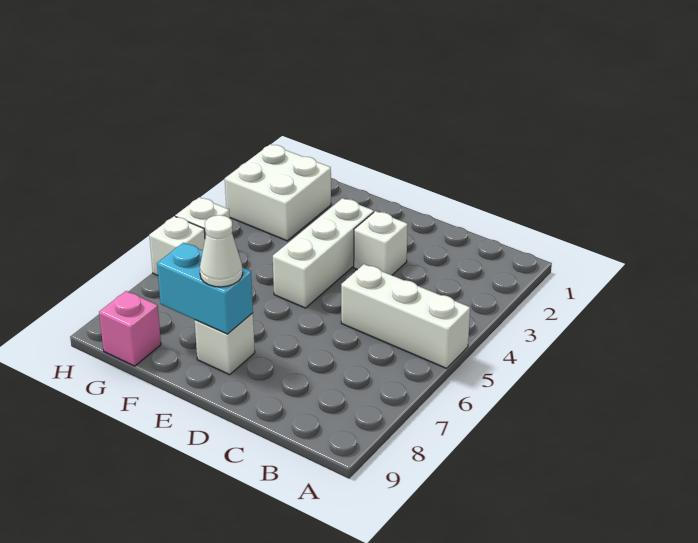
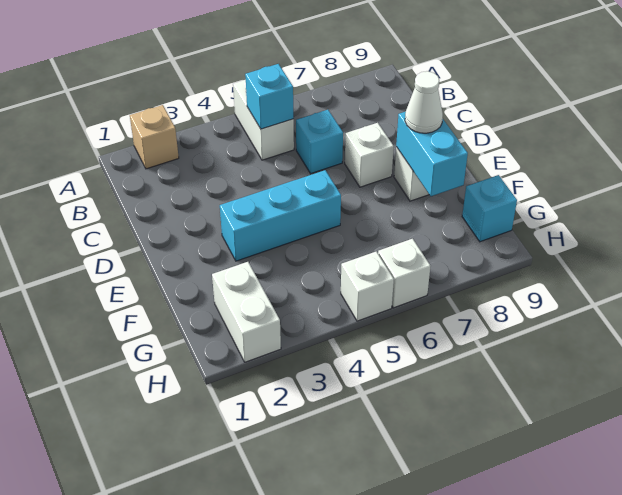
none -> tan brick A2 level 1
white brick A5:C5 level 1 -> white brick A5:B5 level 1
none -> cyan brick B5 level 2
none -> cyan brick C6 level 1
white brick D3 level 1 -> white brick D7 level 1
white brick E3:E5 level 1 -> cyan brick E3:E5 level 1
white brick G2:H3 level 1 -> white brick G2:H2 level 1
pink brick G9 level 1 -> cyan brick G9 level 1

